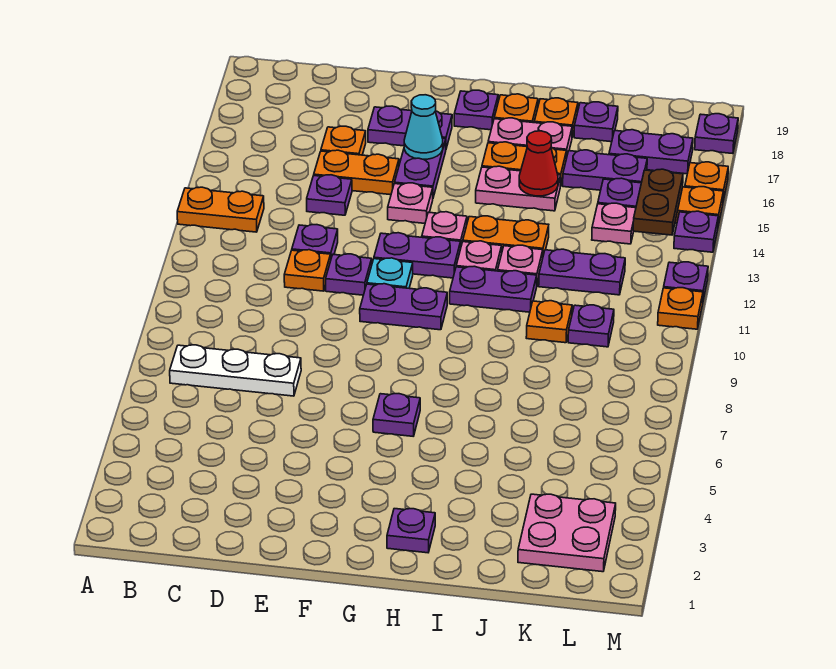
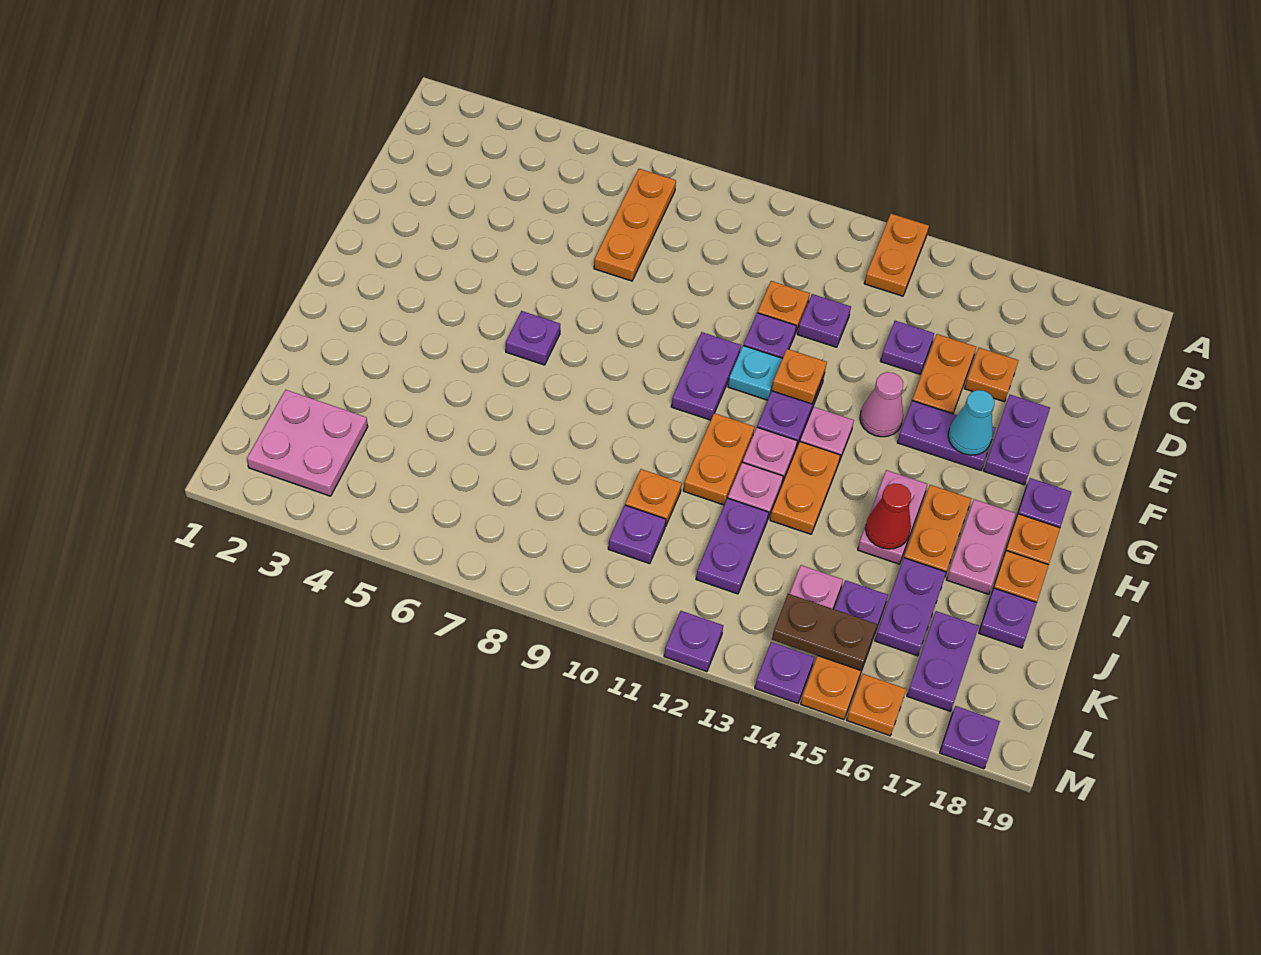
white plate B7:D7 level 1 -> orange plate B7:D7 level 1
pink plate F14 level 1 -> pink cone F14 level 1
purple plate H2 level 1 -> none
purple plate H11:I11 level 1 -> orange plate H11:I11 level 1
orange plate M11 level 1 -> orange plate F12 level 2

